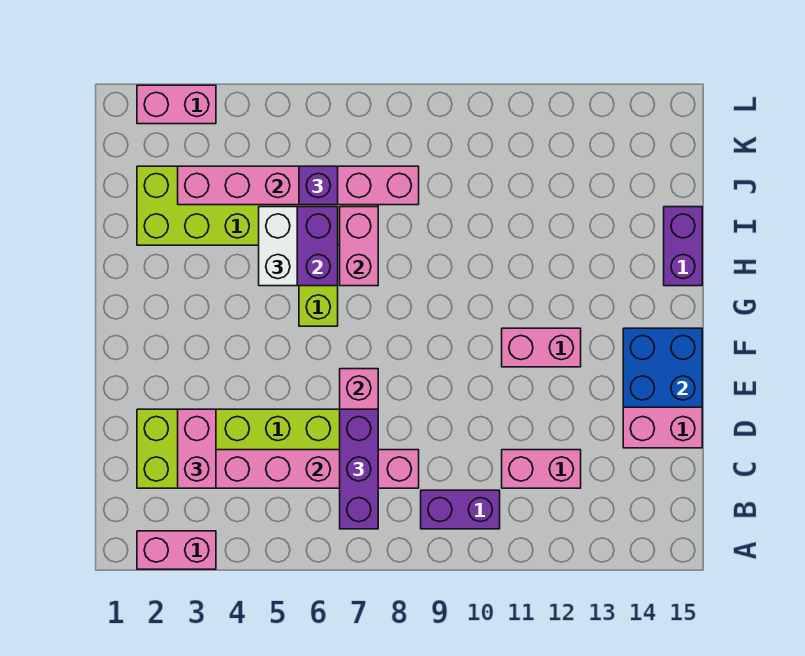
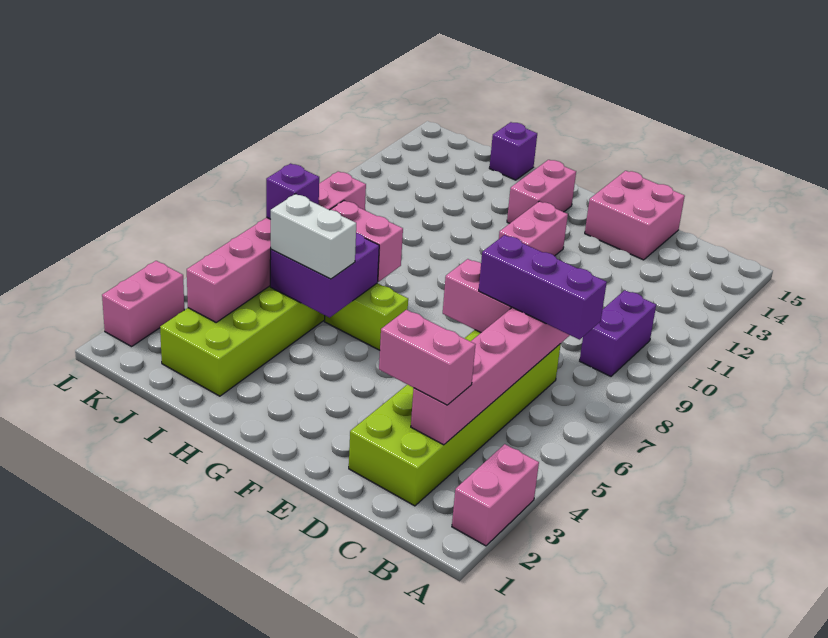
pink brick C11:C12 level 1 -> pink brick G13:G14 level 1
blue brick E14:F15 level 2 -> none
purple brick H15:I15 level 1 -> purple brick I15 level 1

